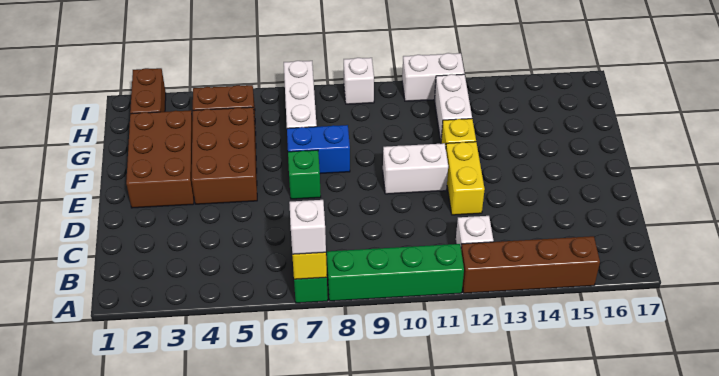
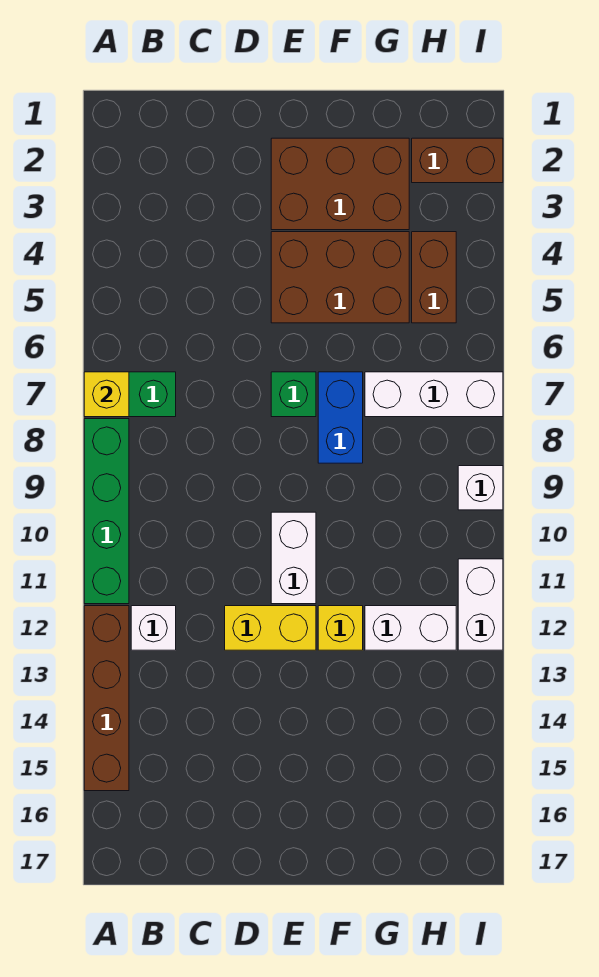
white brick A7 level 3 -> none

